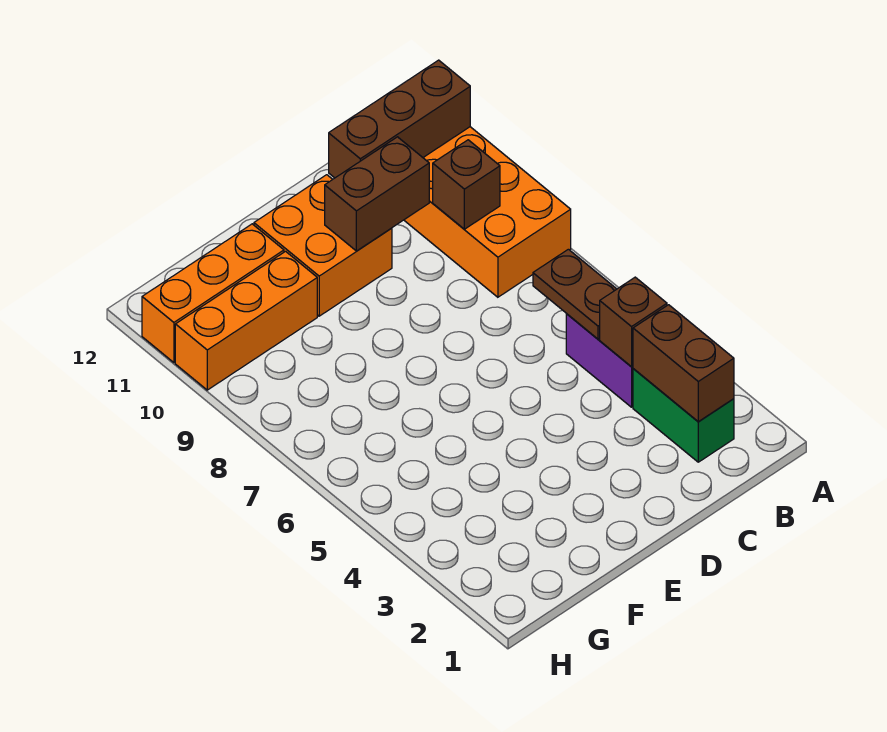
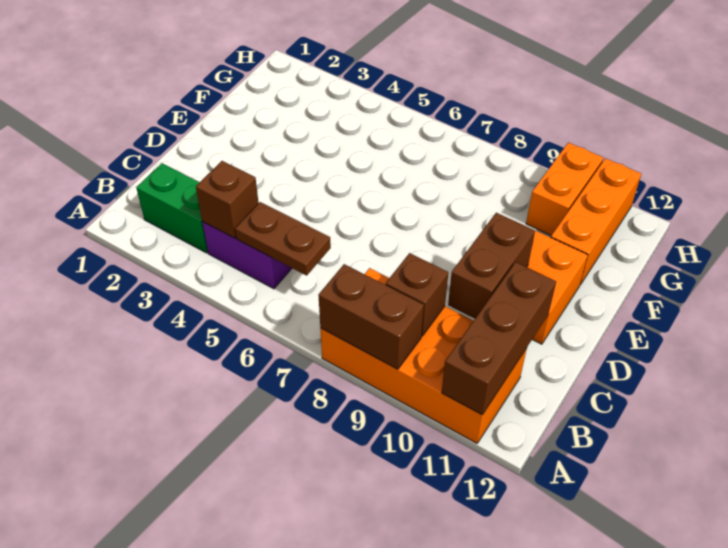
brown brick B2:B3 level 2 -> brown brick A8:A9 level 2
orange brick F10:H10 level 1 -> orange brick G10:H10 level 1

